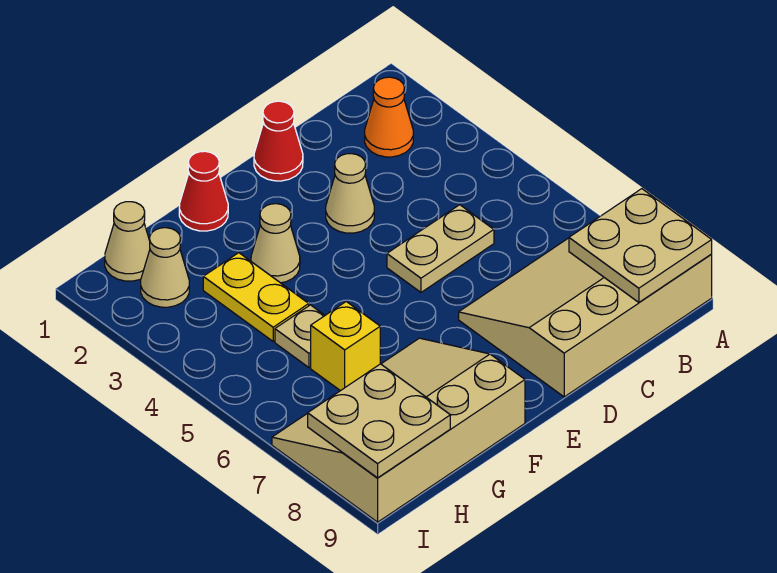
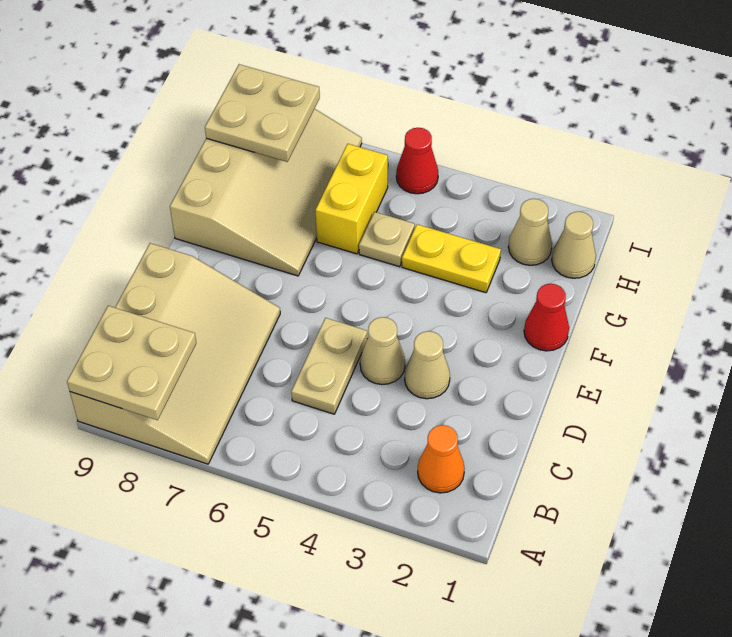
red cone D1 level 1 -> red cone I5 level 1
tan cone F3 level 1 -> tan cone D4 level 1
yellow brick G6 level 1 -> yellow brick G6:H6 level 1

